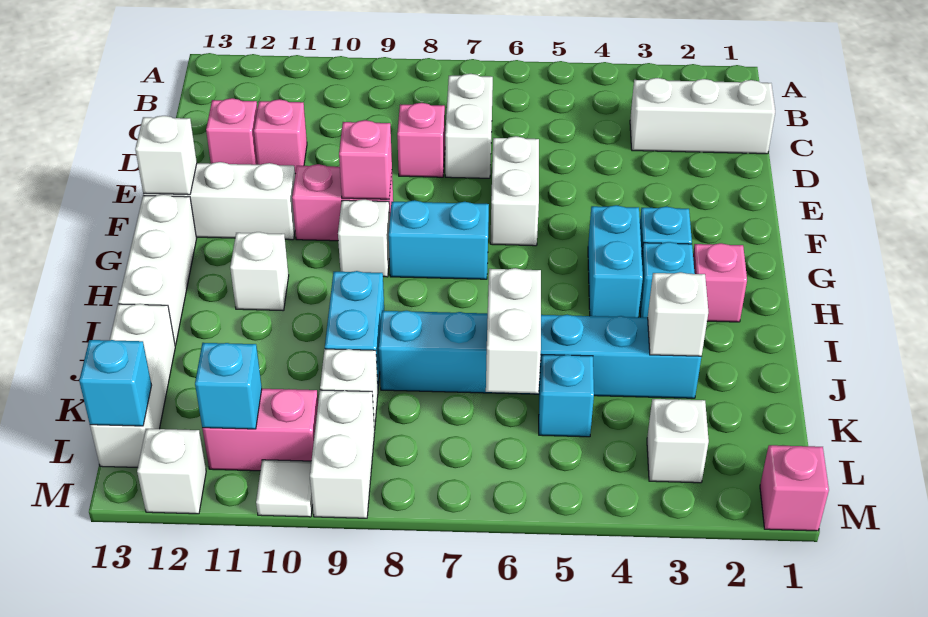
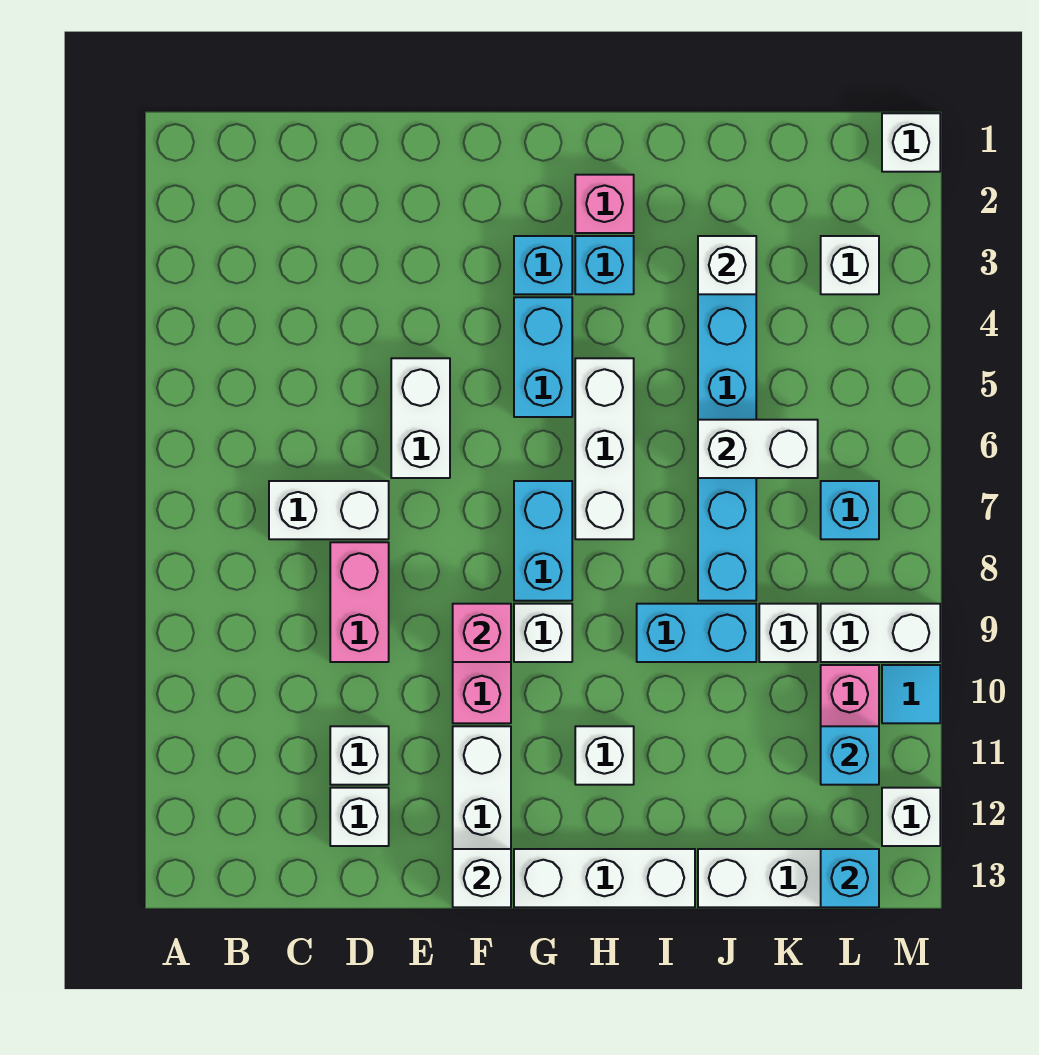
white brick C1:C3 level 1 -> white brick H5:H7 level 1
pink brick D8 level 1 -> pink brick D8:D9 level 1
pink brick D11 level 1 -> white brick D11 level 1
pink brick D12 level 1 -> white brick D12 level 1
white brick E6:F6 level 1 -> white brick E5:E6 level 1
cyan brick G4:H4 level 1 -> cyan brick G4:G5 level 1
cyan brick K5 level 1 -> cyan brick L7 level 1
pink brick M1 level 1 -> white brick M1 level 1
white tile M10 level 1 -> cyan tile M10 level 1

